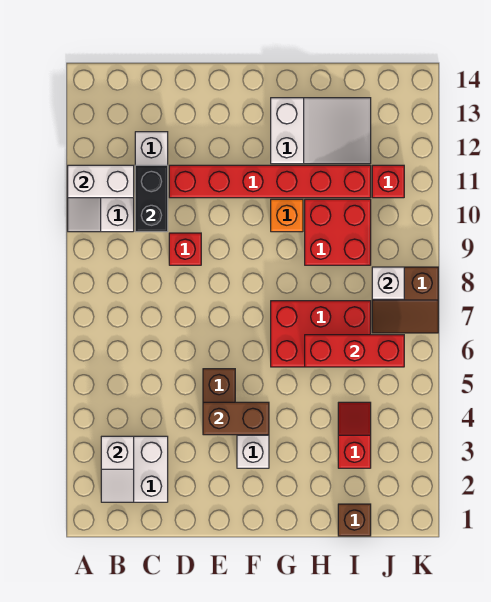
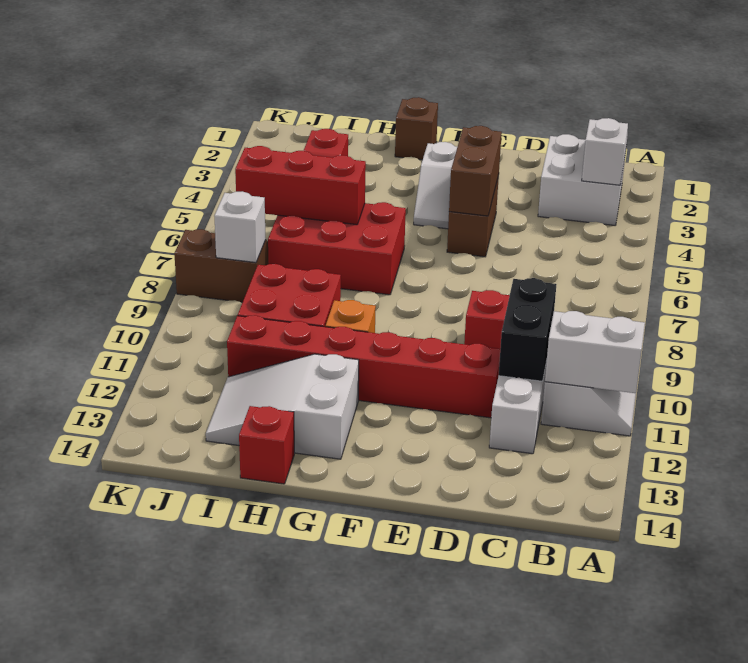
brown brick E4:F4 level 2 -> brown brick E4:E5 level 2
brown brick I1 level 1 -> brown brick G1 level 1
red brick J11 level 1 -> red brick H14 level 1

